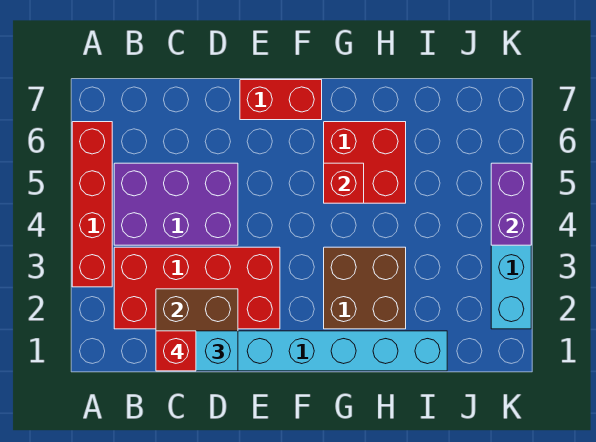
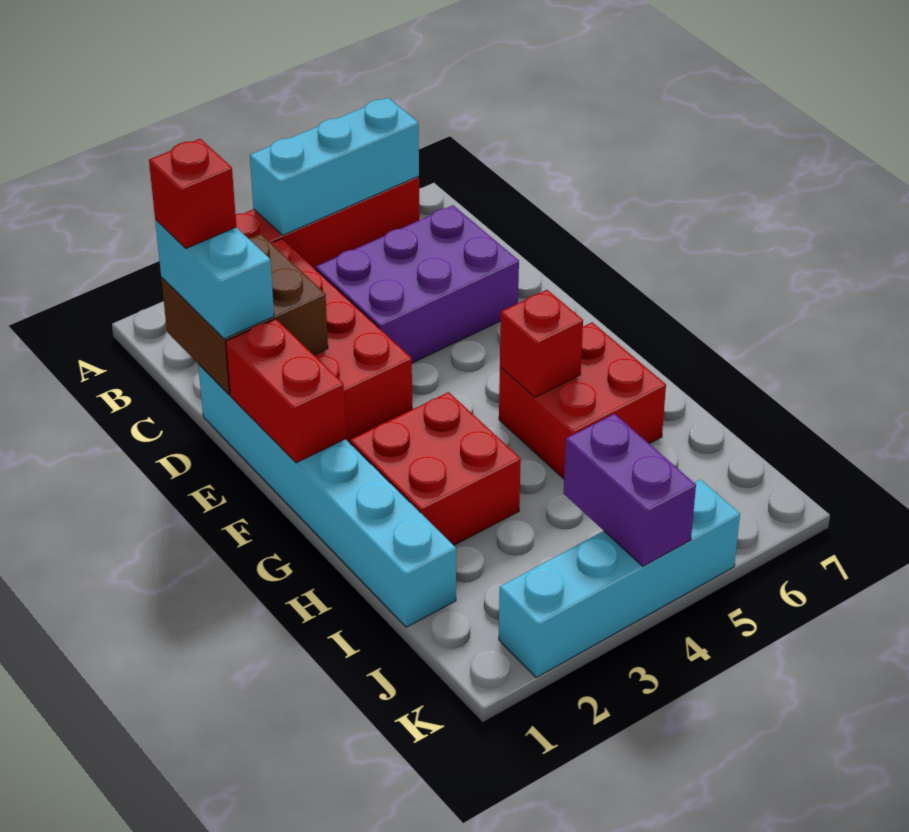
none -> cyan brick A4:A6 level 2
purple brick B4:D5 level 1 -> purple brick C4:D6 level 1
red brick E7:F7 level 1 -> red brick E1:F1 level 2
brown brick G2:H3 level 1 -> red brick G2:H3 level 1
purple brick K4:K5 level 2 -> purple brick J4:K4 level 2

